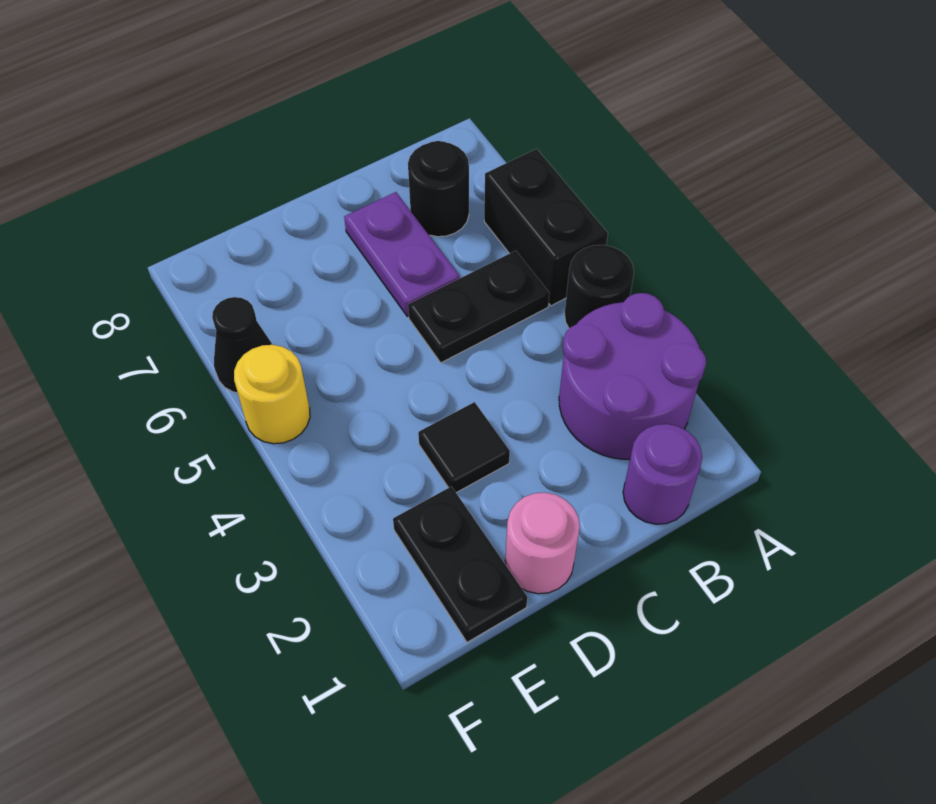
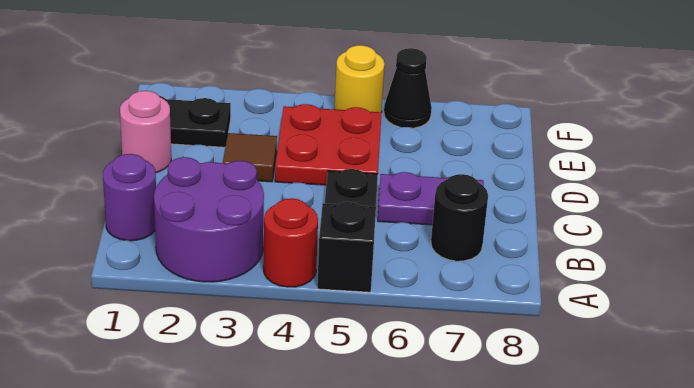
black round brick A4 level 1 -> red round brick A4 level 1
black brick A5:A6 level 1 -> black brick A5 level 1
black tile D3 level 1 -> brown tile D3 level 1
none -> red plate D4:E5 level 1

